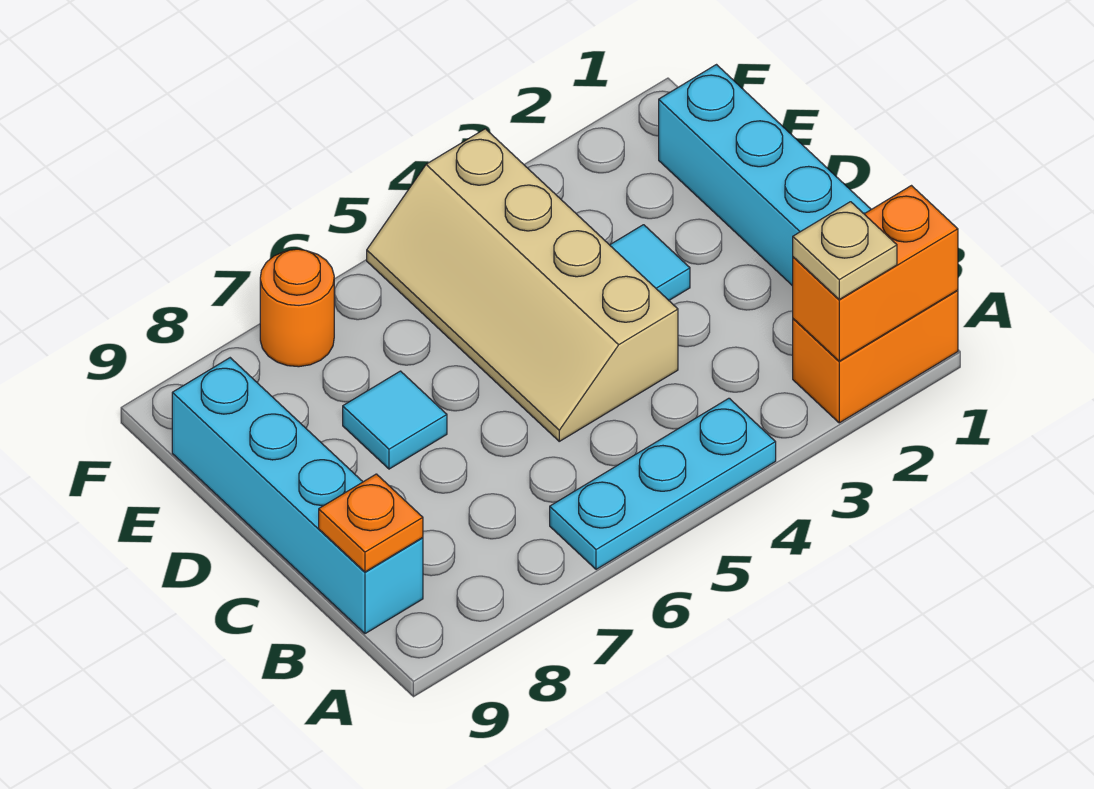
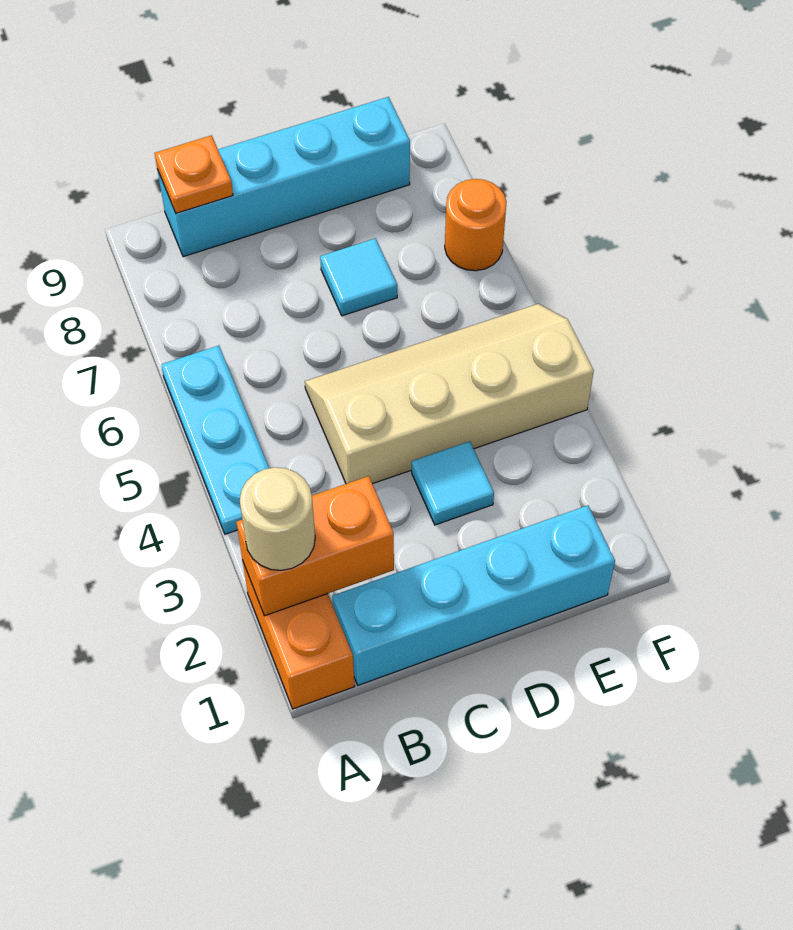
orange brick A1:A2 level 2 -> orange brick A2:B2 level 2
tan plate A2 level 3 -> tan round brick A2 level 3

